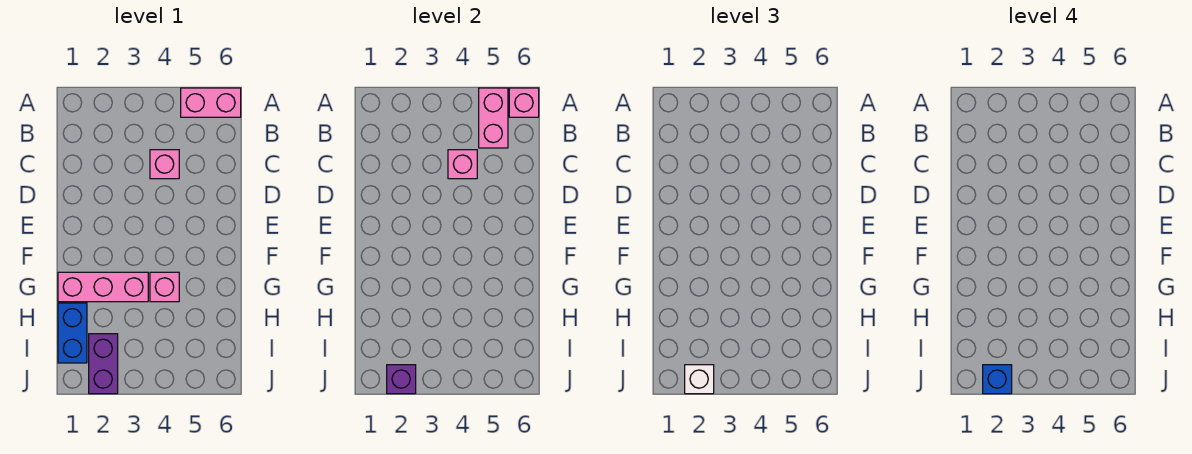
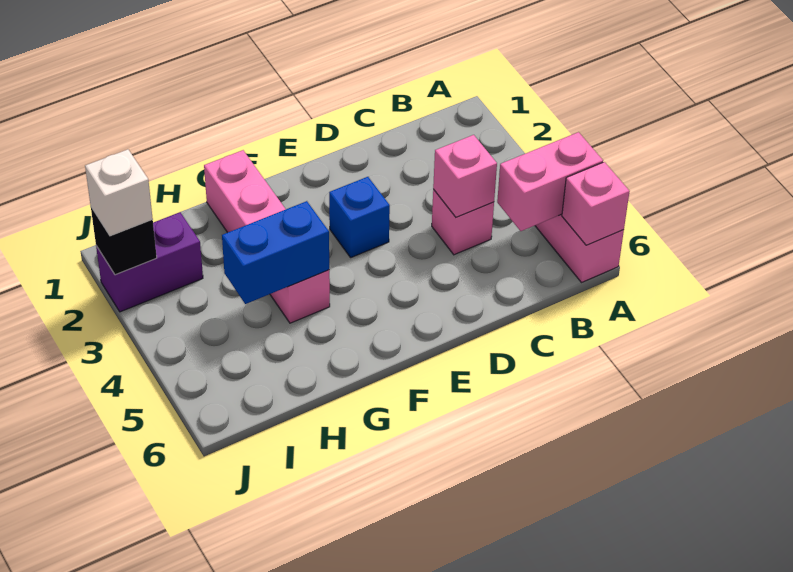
blue brick H1:I1 level 1 -> blue brick G4:H4 level 2
purple brick J2 level 2 -> black brick J2 level 2
blue brick J2 level 4 -> blue brick E3 level 1

